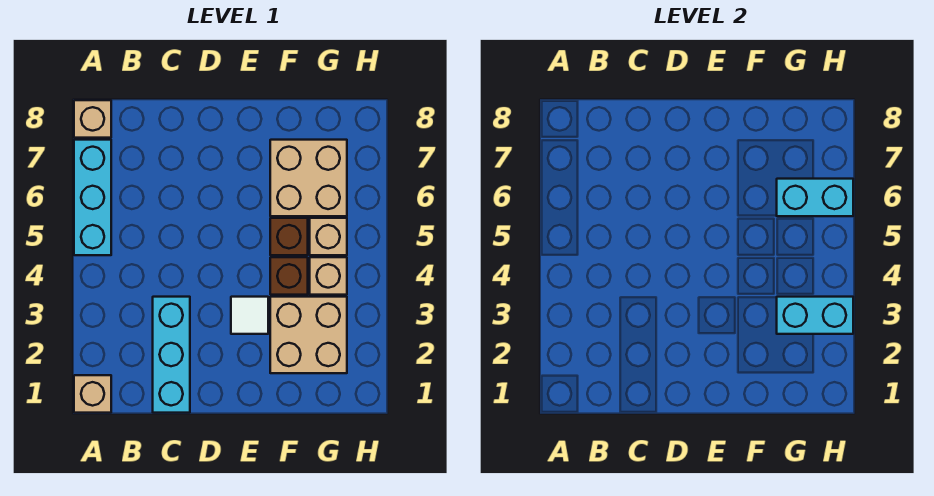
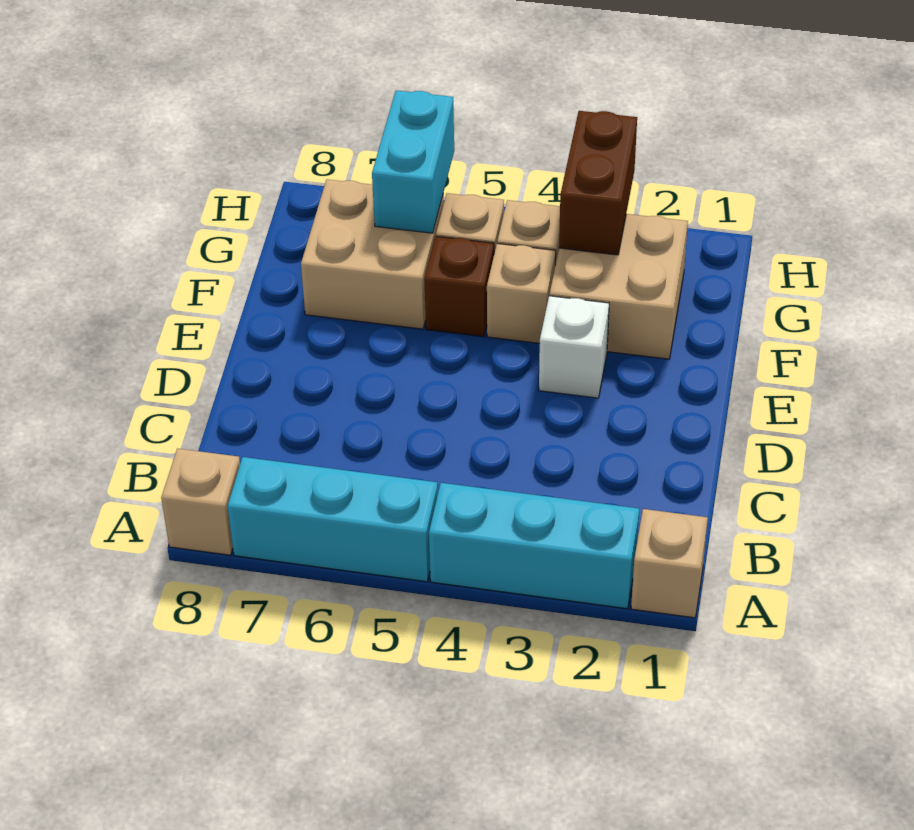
cyan brick C1:C3 level 1 -> cyan brick A2:A4 level 1
white tile E3 level 1 -> white brick E3 level 1
brown brick F4 level 1 -> tan brick F4 level 1
cyan brick G3:H3 level 2 -> brown brick G3:H3 level 2

